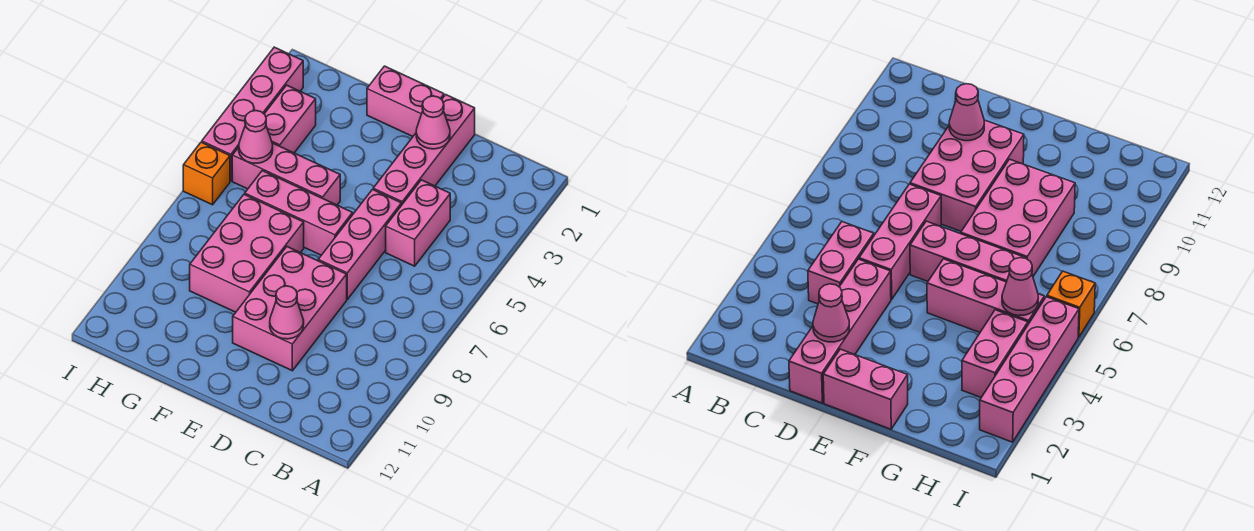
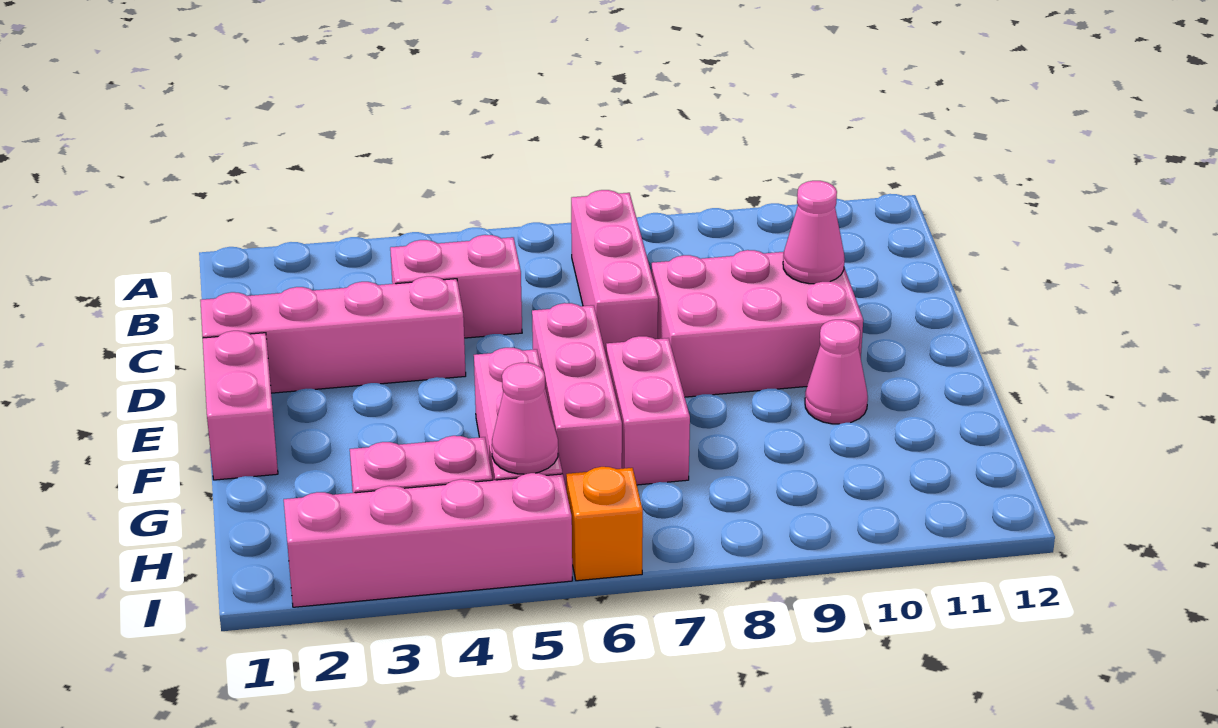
pink cone D2 level 2 -> pink cone F10 level 1
pink brick D5:D7 level 1 -> pink brick B7:D7 level 1
pink brick F7:G9 level 1 -> pink brick F7:G7 level 1

